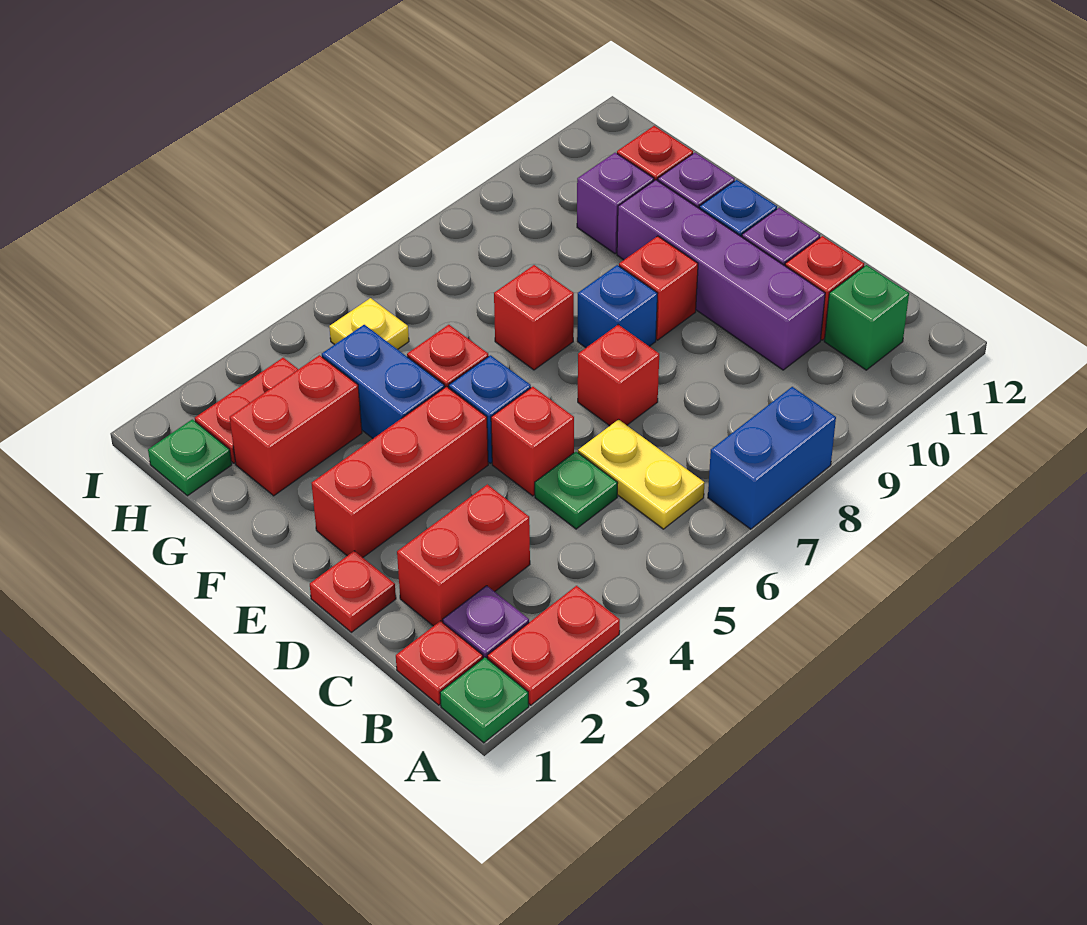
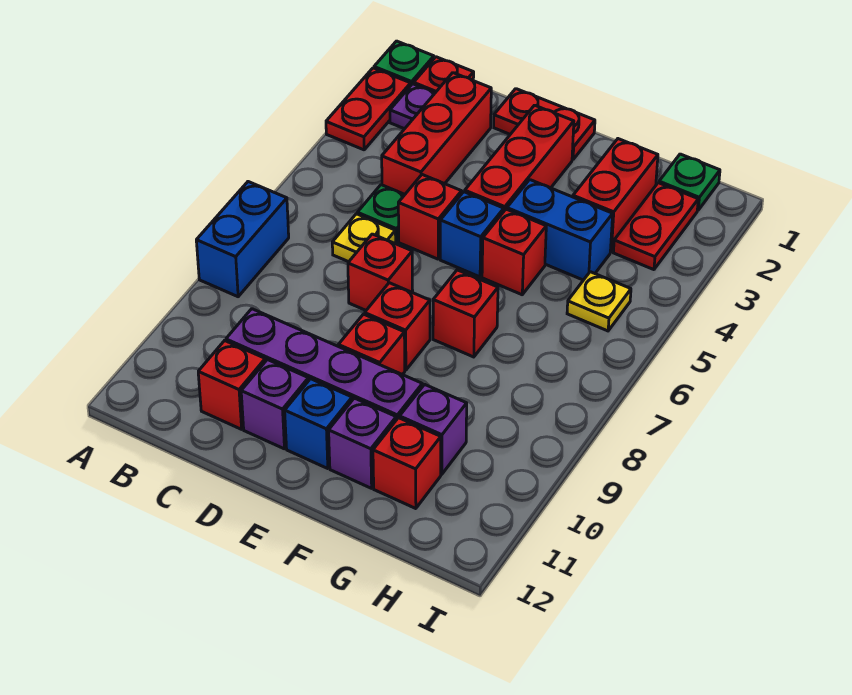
yellow plate B6:C6 level 1 -> yellow plate C6 level 1
green brick B11 level 1 -> none
red brick C2:C3 level 1 -> red brick C2:C4 level 1
red plate D1 level 1 -> red plate D1:E1 level 1
blue brick E8 level 1 -> red brick E8 level 1

